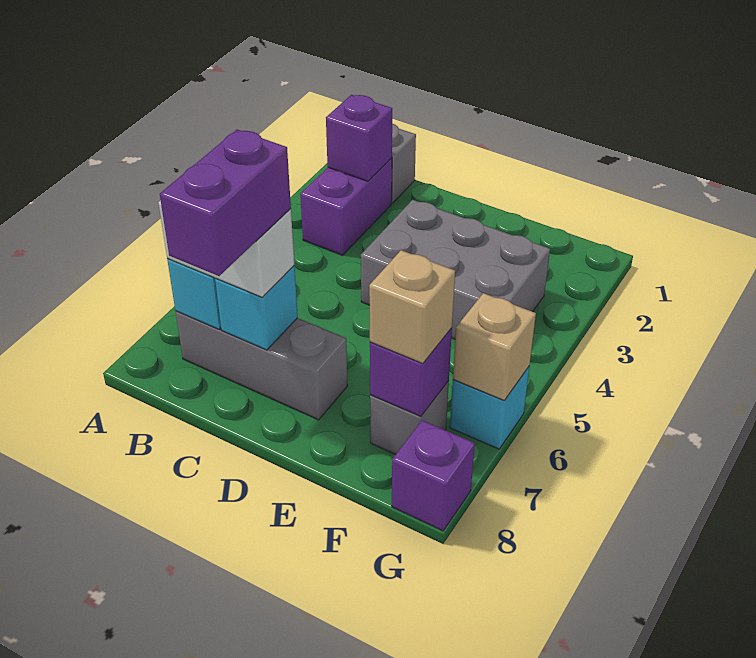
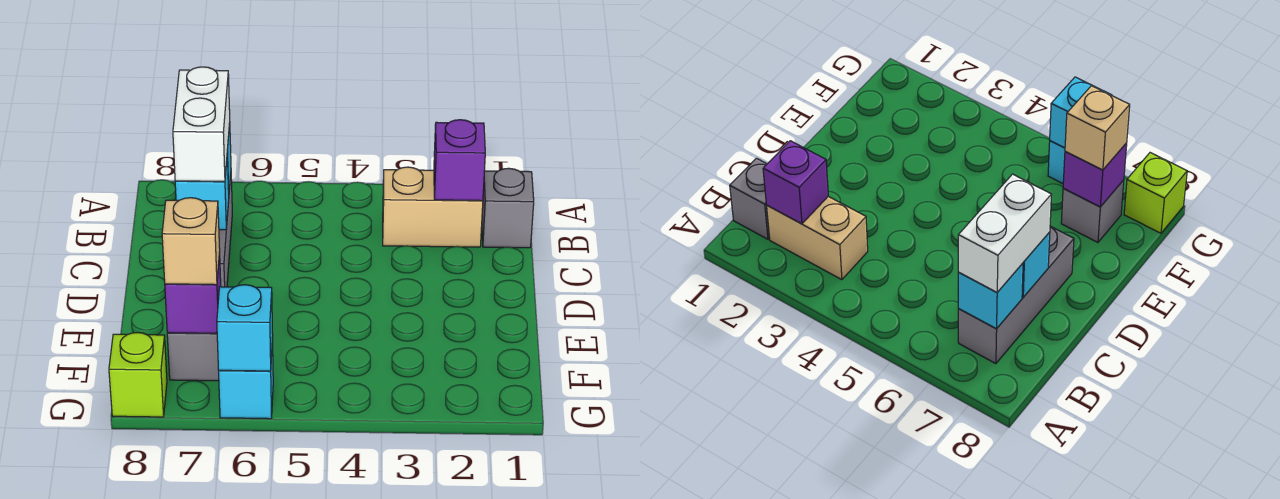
purple brick B2:B3 level 1 -> tan brick B2:B3 level 1
purple brick C7:C8 level 4 -> none
grey brick D3:F4 level 1 -> none
tan brick G6 level 2 -> cyan brick G6 level 2
purple brick G8 level 1 -> lime brick G8 level 1

